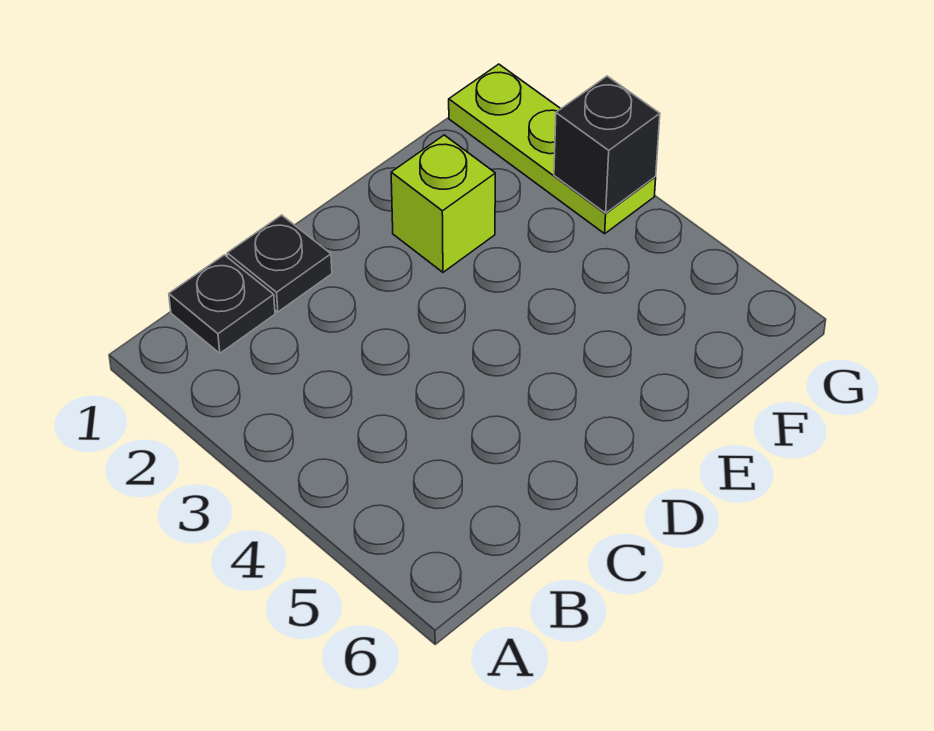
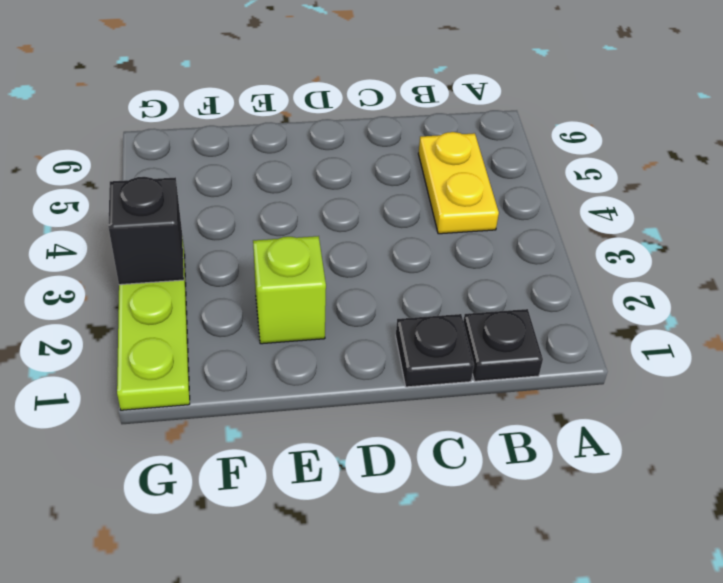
none -> yellow plate B4:B5 level 1

